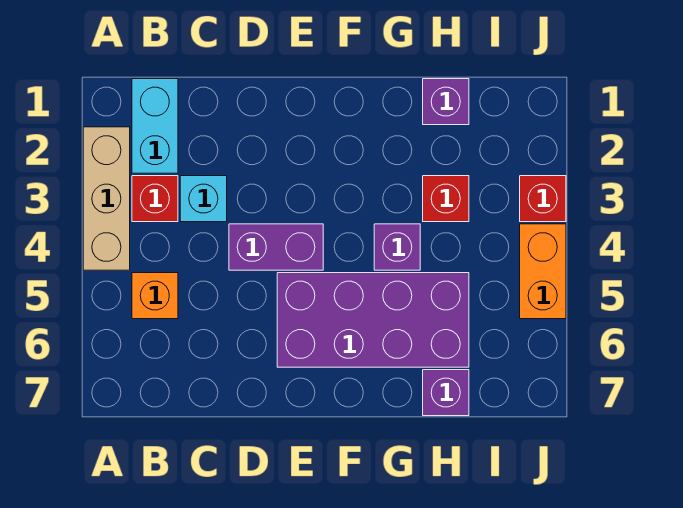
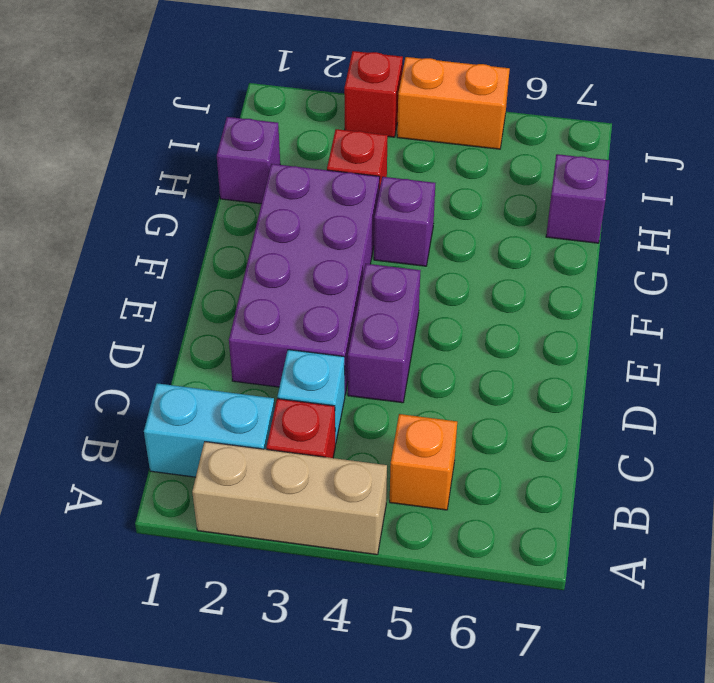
purple brick E5:H6 level 1 -> purple brick D2:G3 level 1

